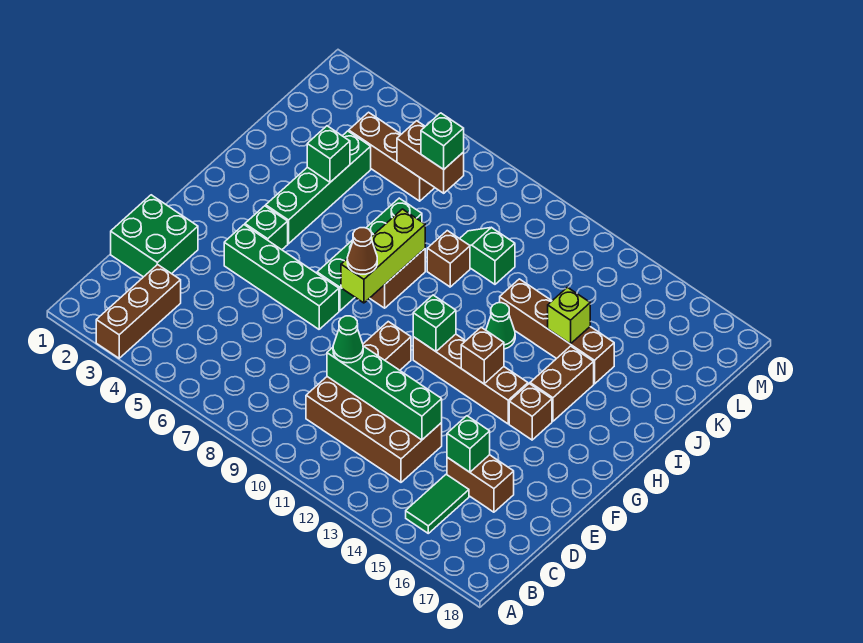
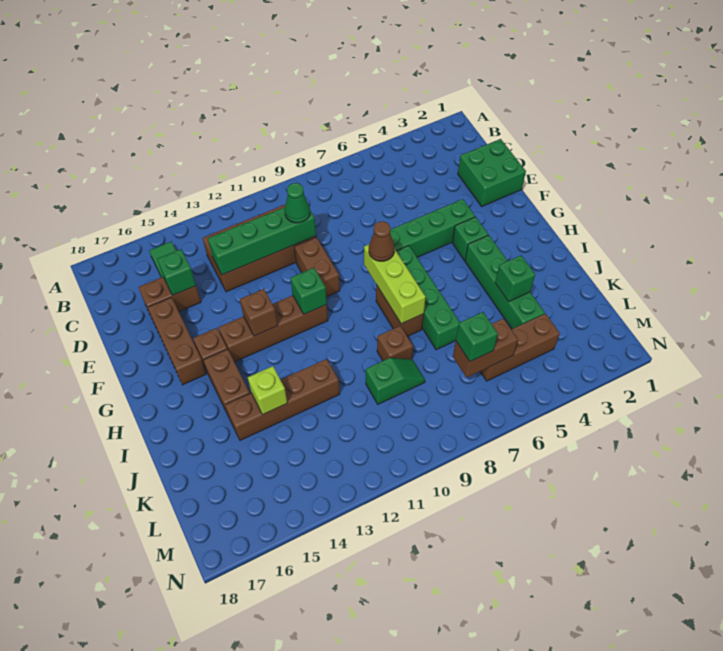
brown brick A3:C3 level 1 -> brown brick E16:G16 level 1
green cone I12 level 1 -> none

